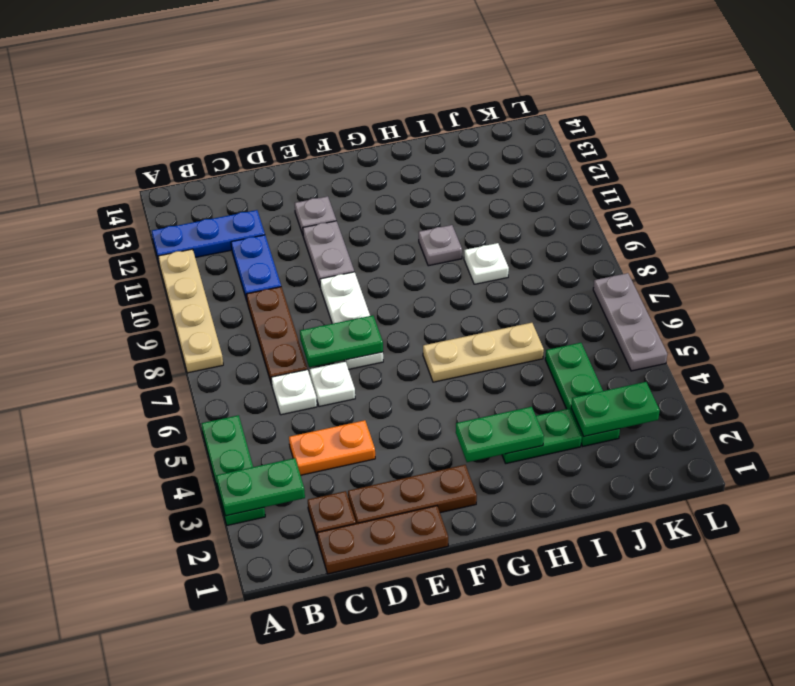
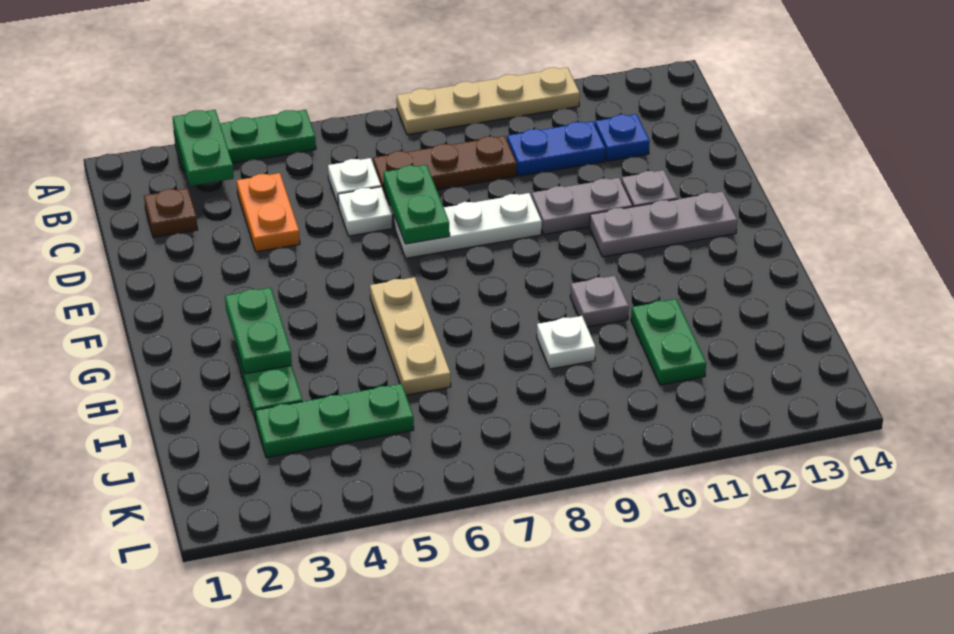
blue plate A12:C12 level 1 -> blue plate C12 level 1
brown plate C1:E1 level 1 -> none
brown plate D2:F2 level 1 -> none
green plate J3:K3 level 2 -> green plate I11:J11 level 1
grey plate L5:L7 level 1 -> grey plate F11:F13 level 1

